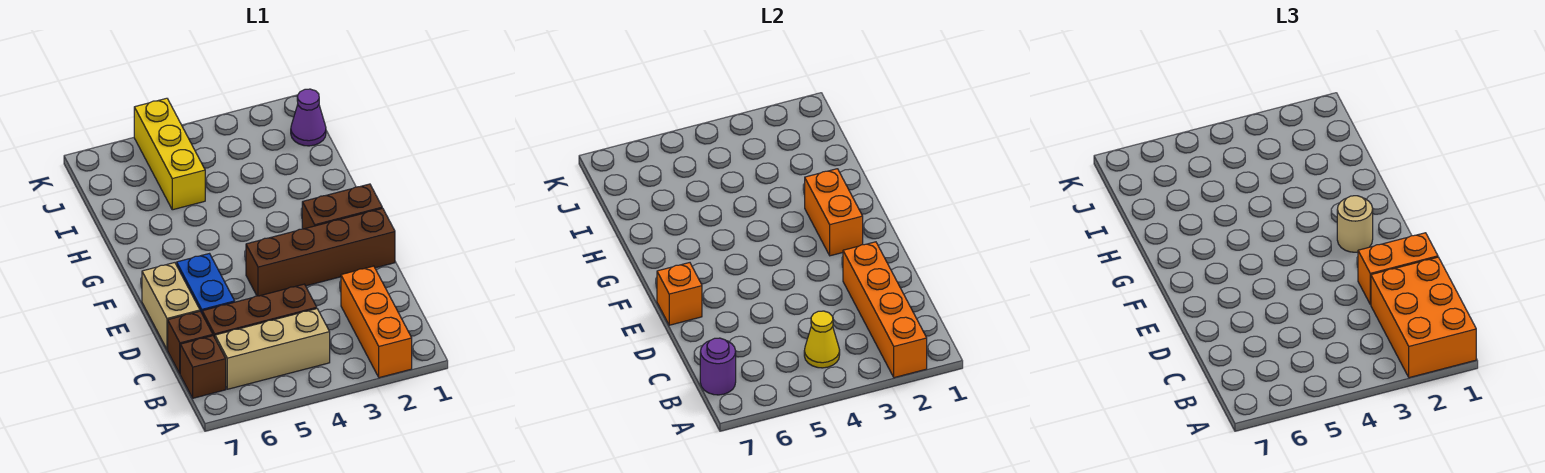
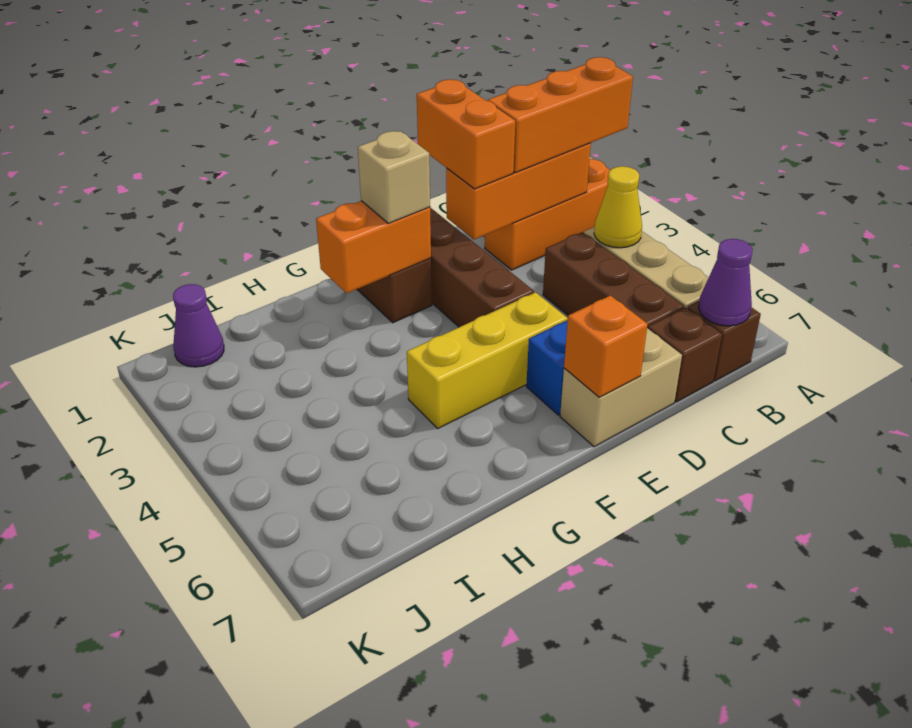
orange brick A1:C2 level 3 -> orange brick A2:C2 level 3
orange brick A2:D2 level 2 -> orange brick B2:D2 level 2
purple round brick B7 level 2 -> purple cone B7 level 2
tan round brick F2 level 3 -> tan brick F2 level 3
yellow brick I5:K5 level 1 -> yellow brick E5:G5 level 1

